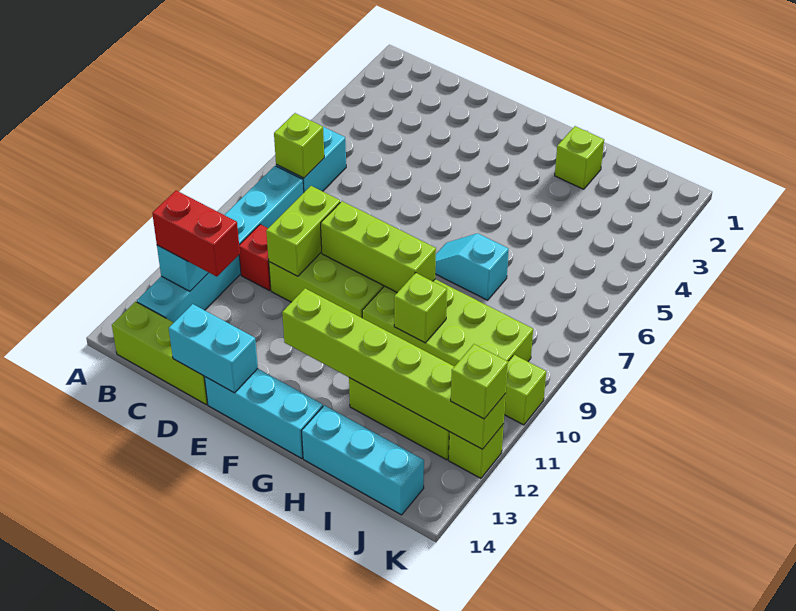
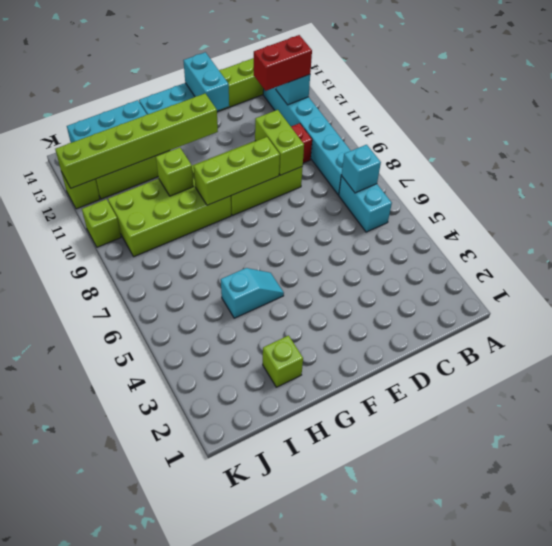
lime brick B7 level 2 -> cyan brick B7 level 2
cyan brick D14:E14 level 2 -> cyan brick E13:E14 level 2
cyan slope G7:H7 level 1 top H -> cyan slope G5:H5 level 1 top H
lime brick K12 level 3 -> none

